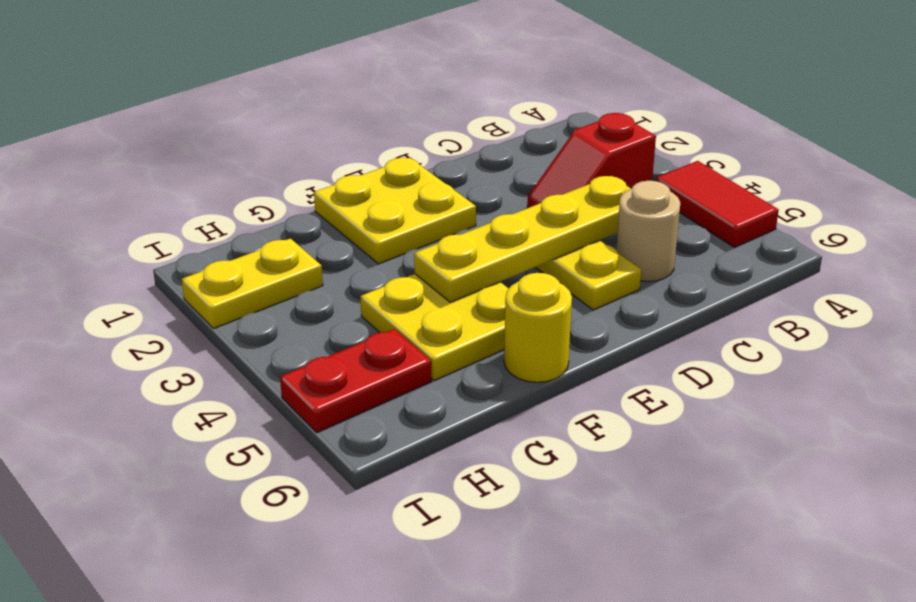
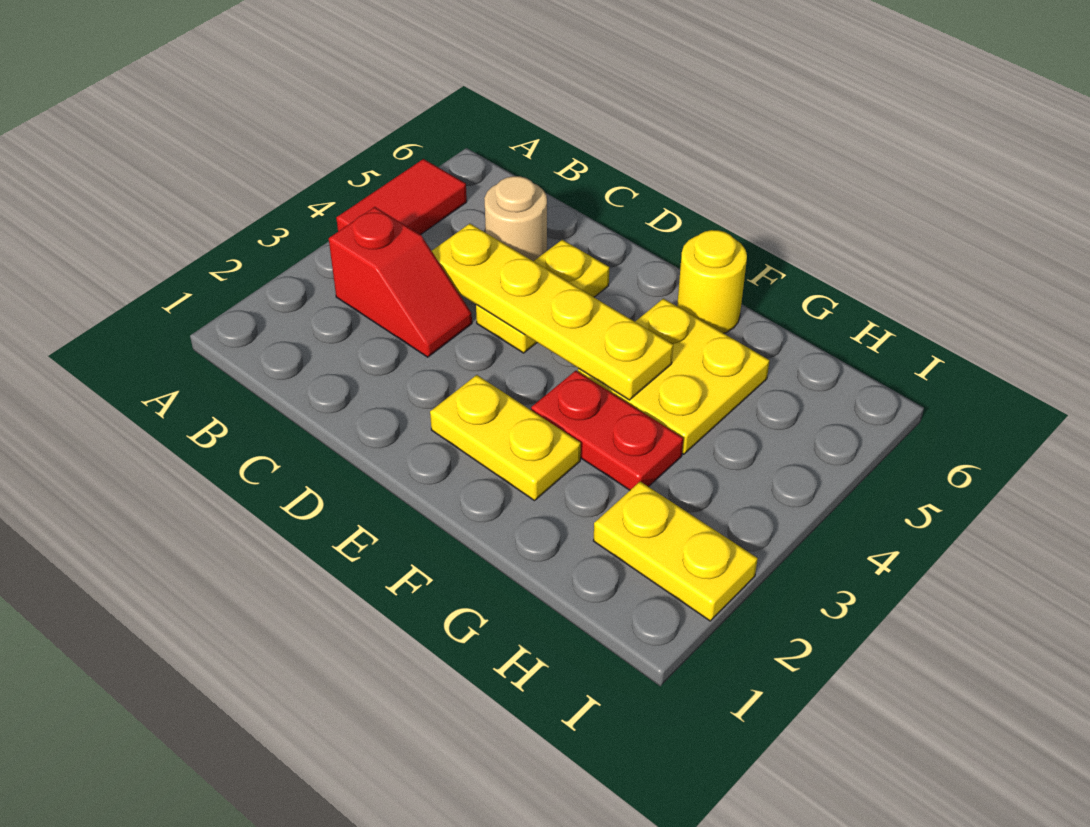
yellow plate E1:F2 level 1 -> yellow plate E2:F2 level 1
red plate H5:I5 level 1 -> red plate F3:G3 level 1

